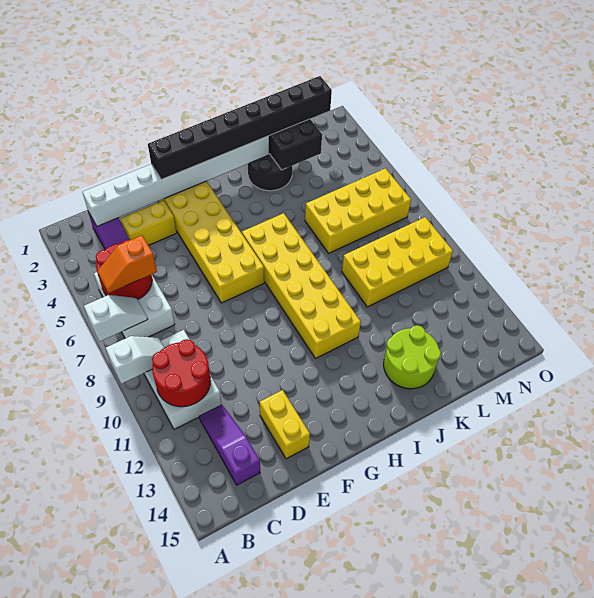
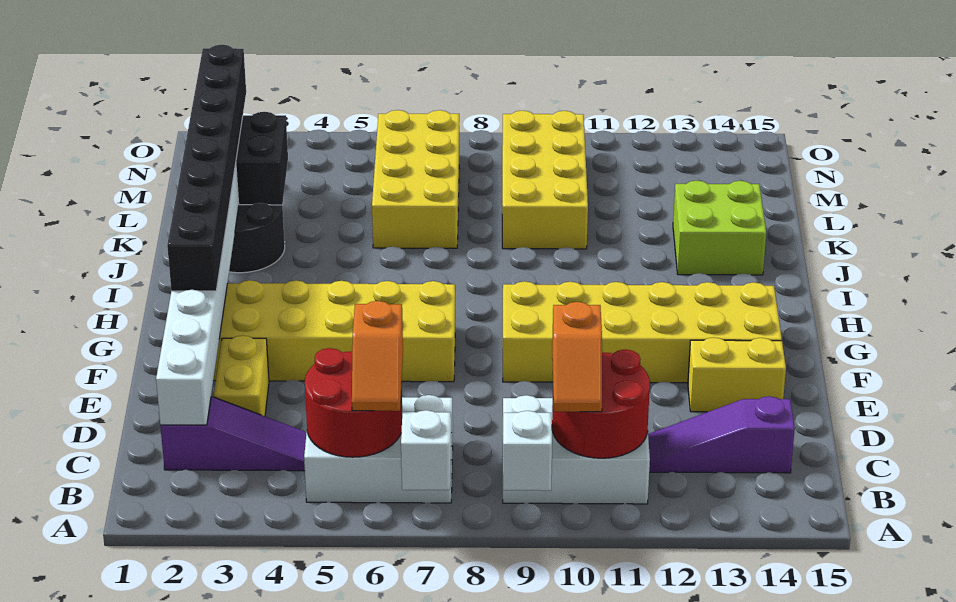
none -> orange slope B10:C10 level 3 top C
yellow brick H6:I11 level 1 -> yellow brick F9:G14 level 1
lime round brick J13:K14 level 1 -> lime brick J13:K14 level 1

